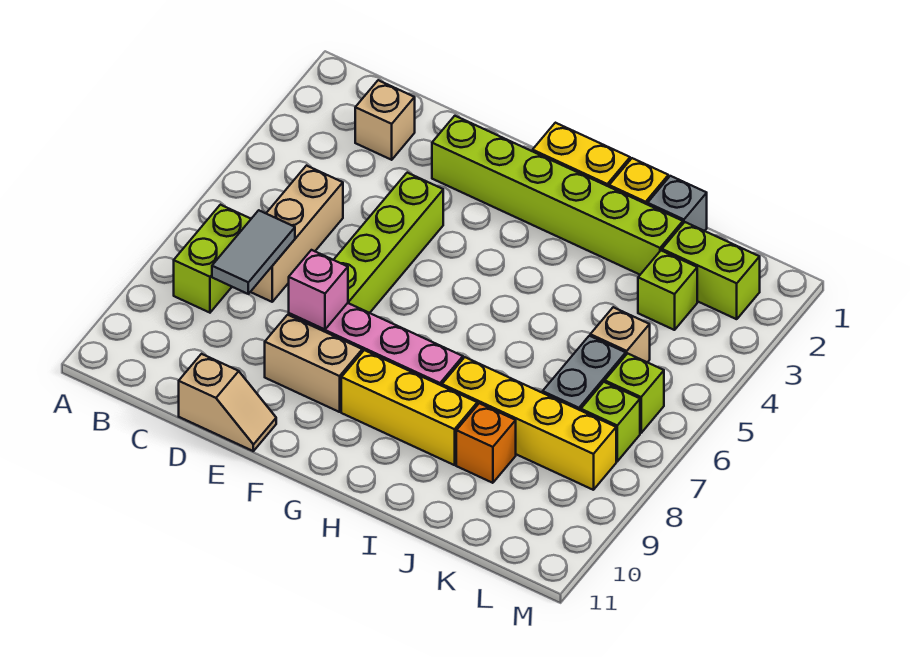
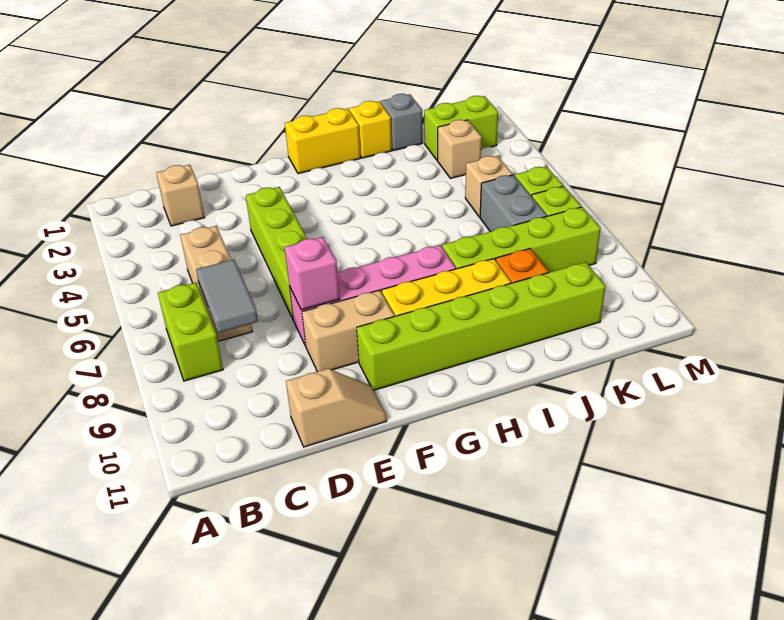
lime brick E2:J2 level 1 -> lime brick F10:K10 level 1
yellow brick I8:L8 level 1 -> lime brick I8:L8 level 1
lime brick K3 level 1 -> tan brick K3 level 1

